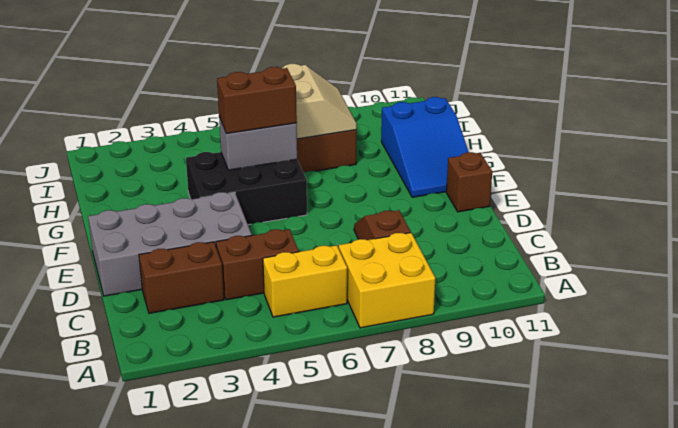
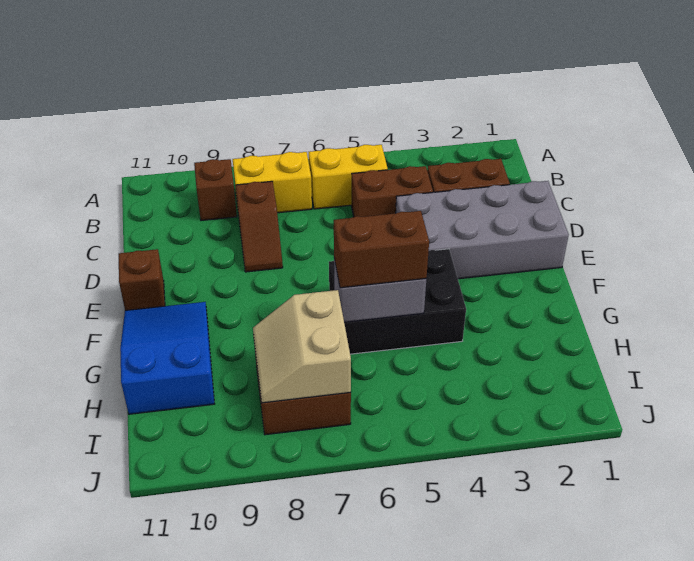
yellow brick A7:B8 level 1 -> yellow brick B7:B8 level 1
none -> brown brick B9 level 1

